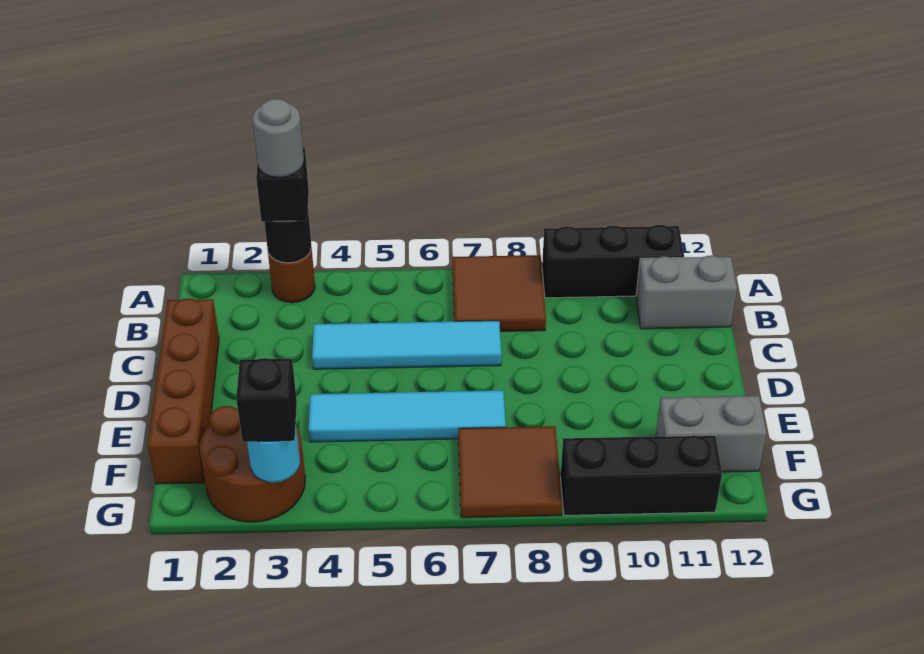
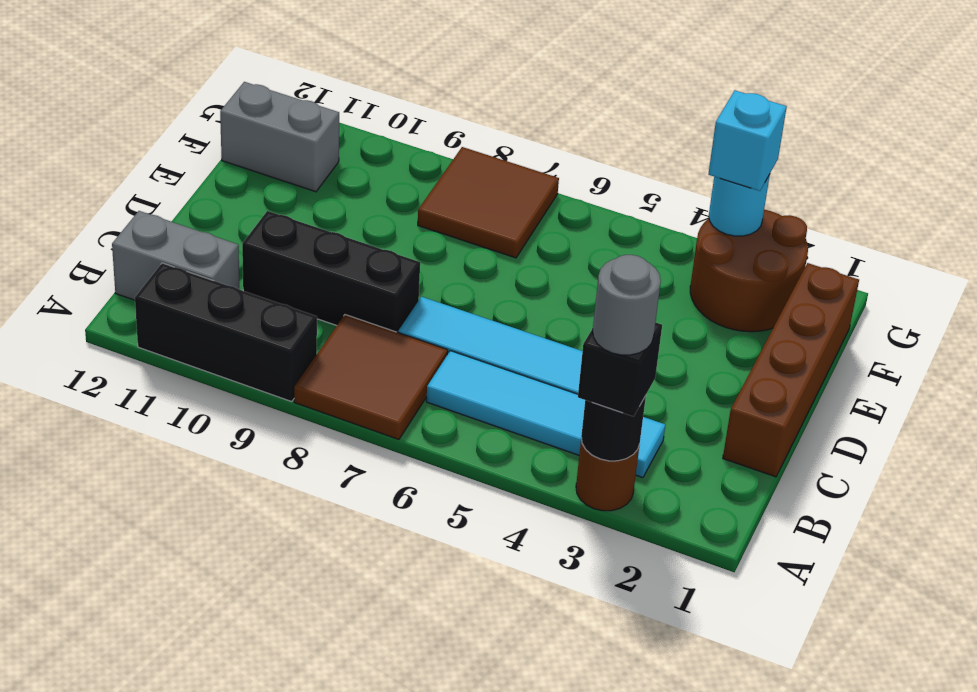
cyan tile E4:E7 level 1 -> cyan tile B3:B6 level 1
black brick G3 level 3 -> cyan brick G3 level 3
black brick G9:G11 level 1 -> black brick C8:C10 level 1

